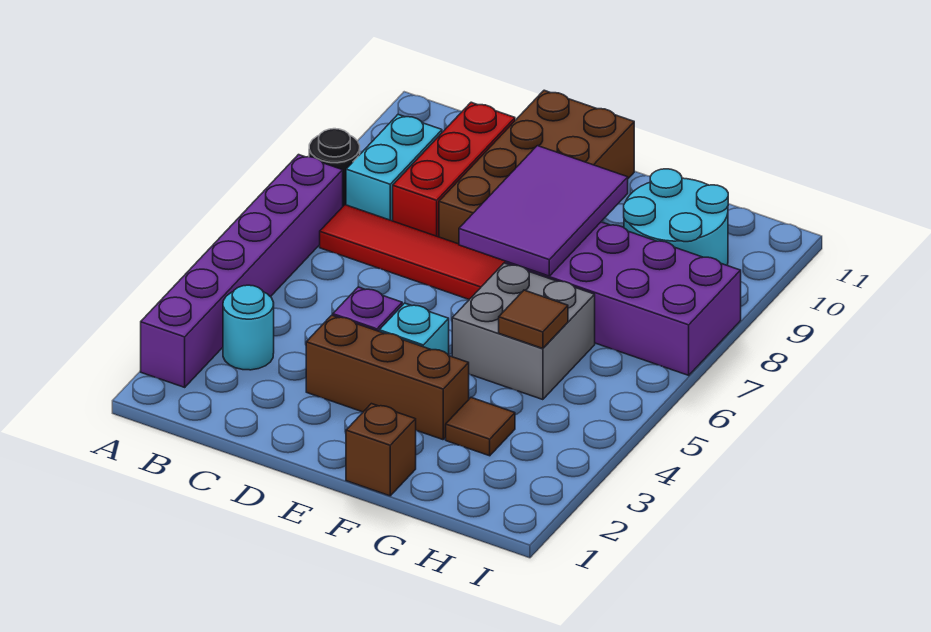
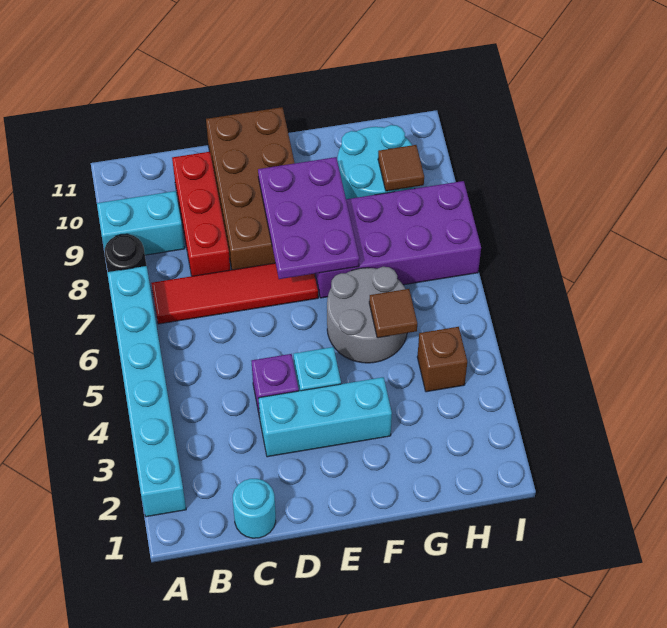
purple brick A2:A7 level 1 -> cyan brick A2:A7 level 1
cyan round brick B3 level 1 -> cyan round brick C1 level 1
cyan brick B8:B9 level 1 -> cyan brick A9:B9 level 1
brown brick D3:F3 level 1 -> cyan brick D3:F3 level 1
purple tile E7:F9 level 2 -> purple plate E7:F9 level 2
brown brick F1 level 1 -> brown brick H4 level 1
grey brick F5:G6 level 1 -> grey round brick F5:G6 level 1
brown tile G3 level 1 -> brown tile H9 level 2

